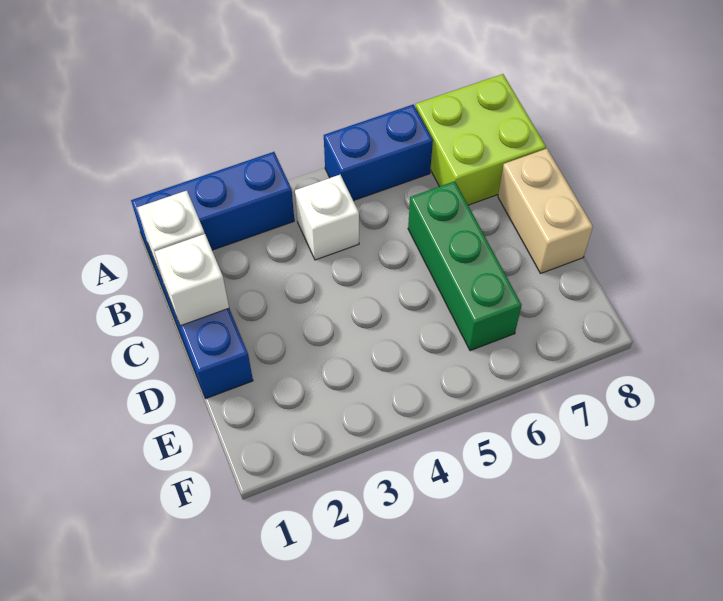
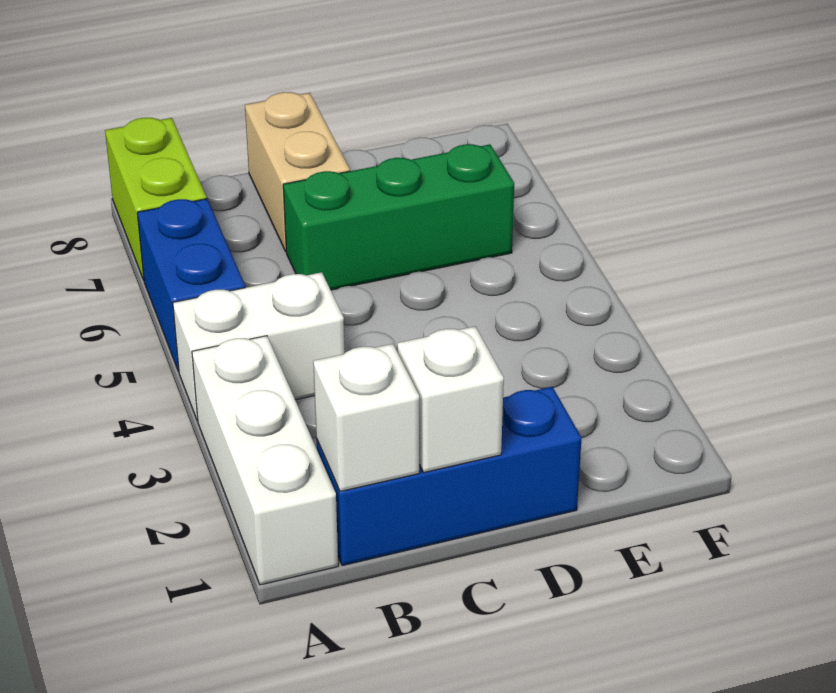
blue brick A1:A3 level 1 -> white brick A1:A3 level 1
lime brick A7:B8 level 1 -> lime brick A7:A8 level 1
white brick B4 level 1 -> white brick A4:B4 level 1
tan brick C8:D8 level 1 -> tan brick C7:C8 level 1

